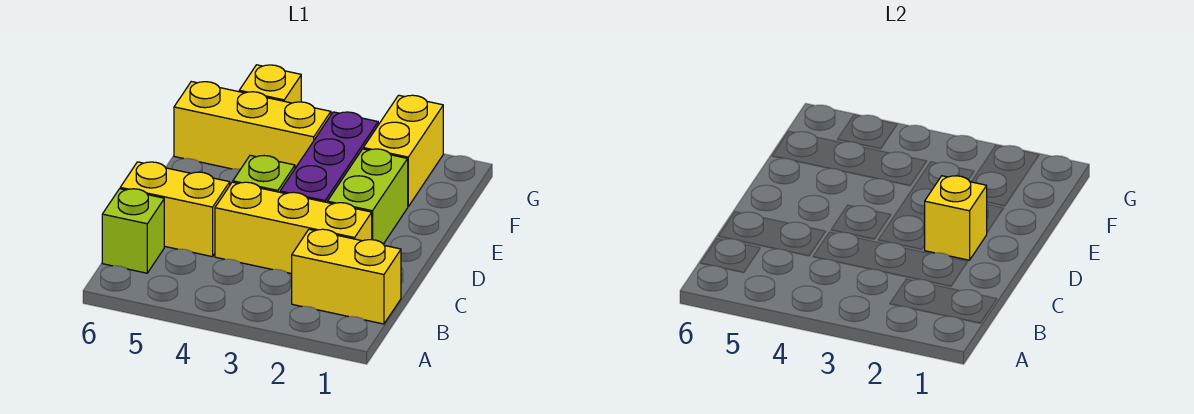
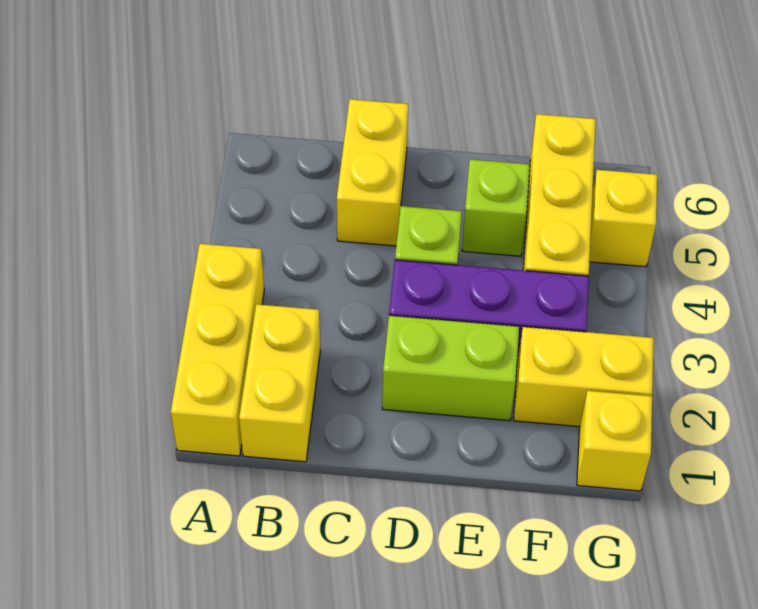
lime brick B6 level 1 -> lime brick E5 level 1
yellow brick C2:C4 level 1 -> yellow brick A1:A3 level 1
yellow brick D2 level 2 -> yellow brick G1 level 1

